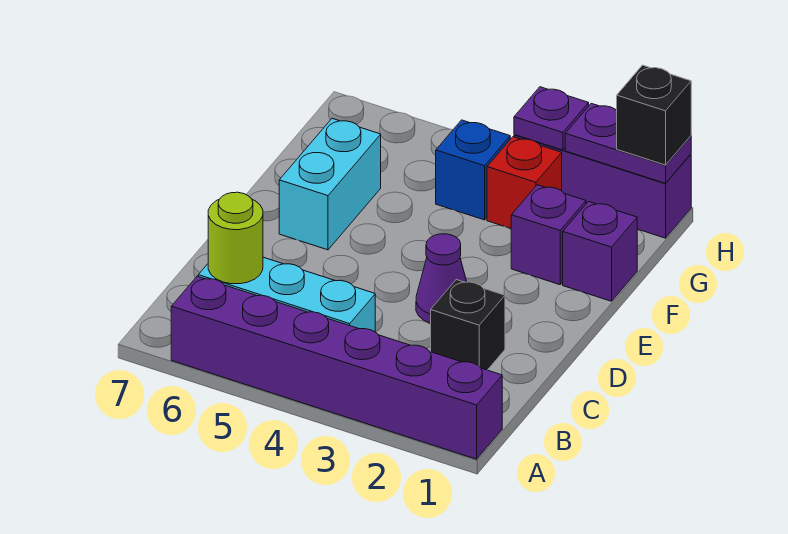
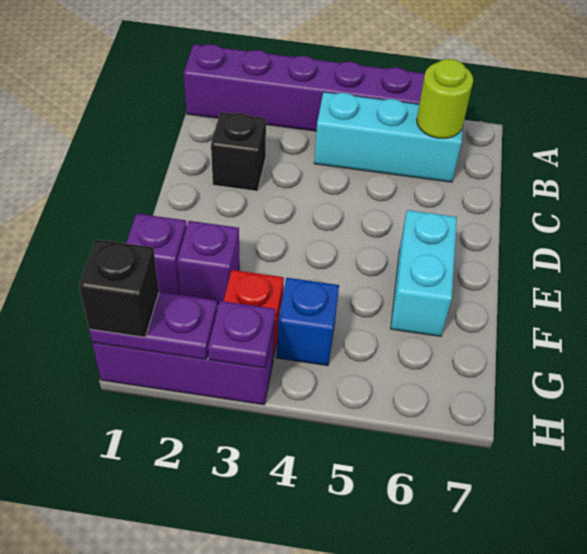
purple cone D3 level 1 -> none

